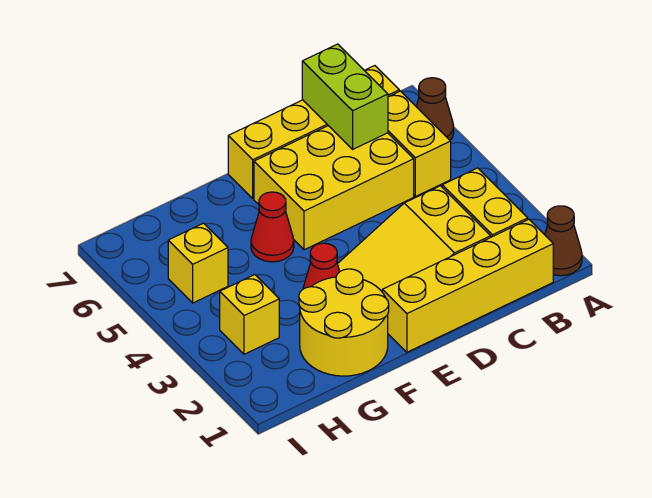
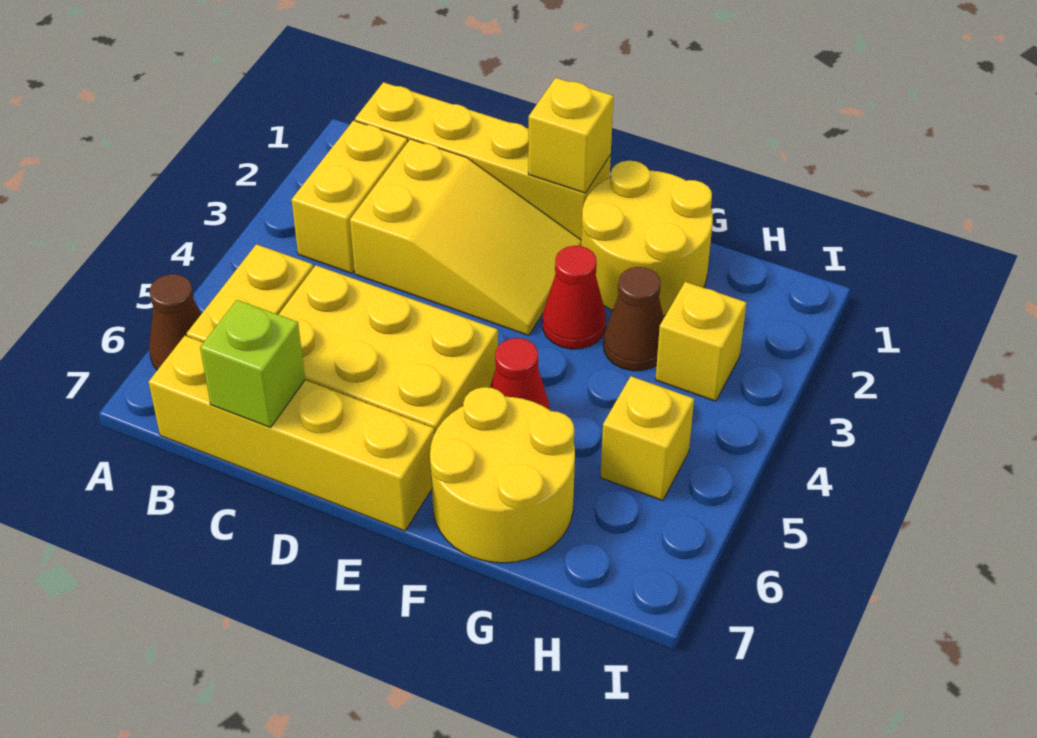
brown cone A1 level 1 -> brown cone G3 level 1
lime brick C6:C7 level 2 -> lime brick C7 level 2
none -> yellow brick E1 level 2
none -> yellow round brick F6:G7 level 1

